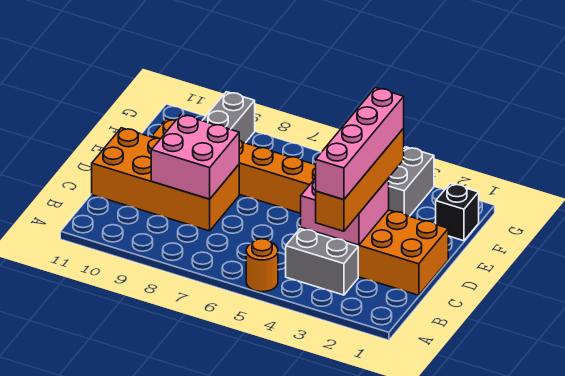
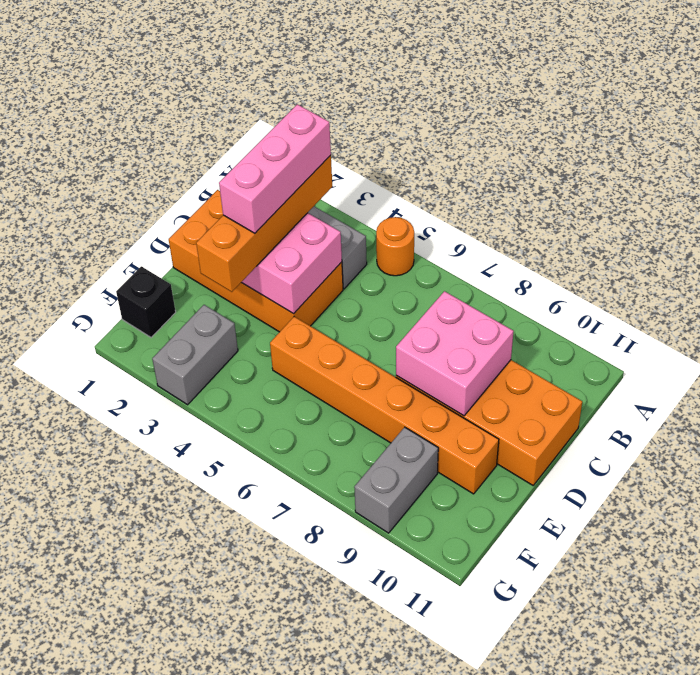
pink brick B3:E3 level 4 -> pink brick B3:D3 level 4

